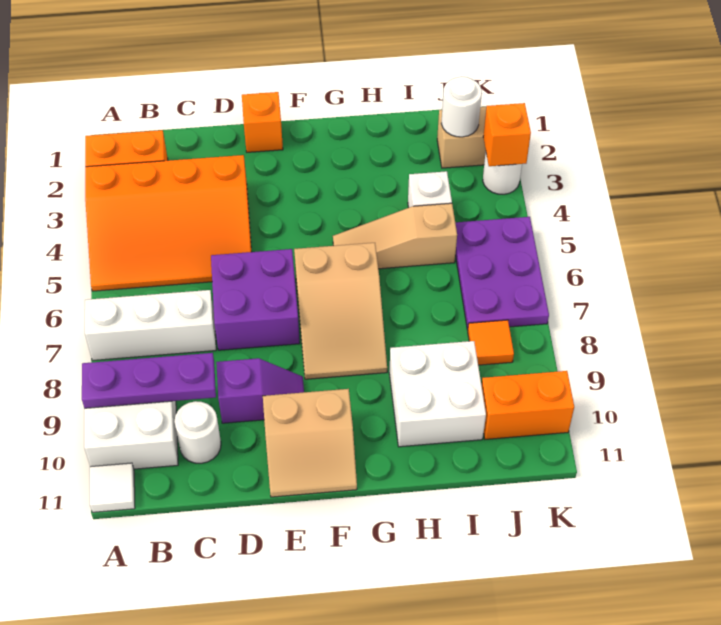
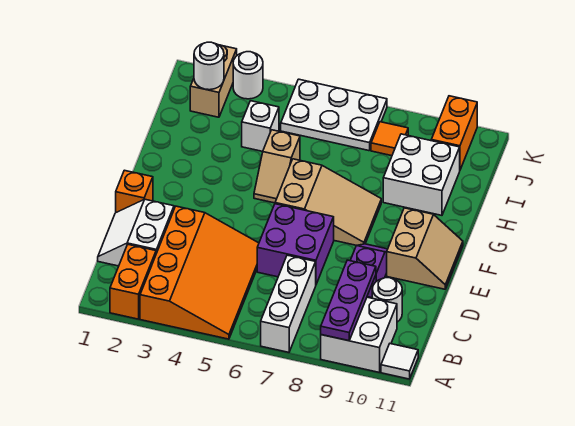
none -> white slope C1:D2 level 1 top 2
tan slope G5:I5 level 1 top I -> tan slope G5:H5 level 1 top H
purple plate J5:K7 level 1 -> white plate J5:K7 level 1
orange brick K3 level 2 -> none

